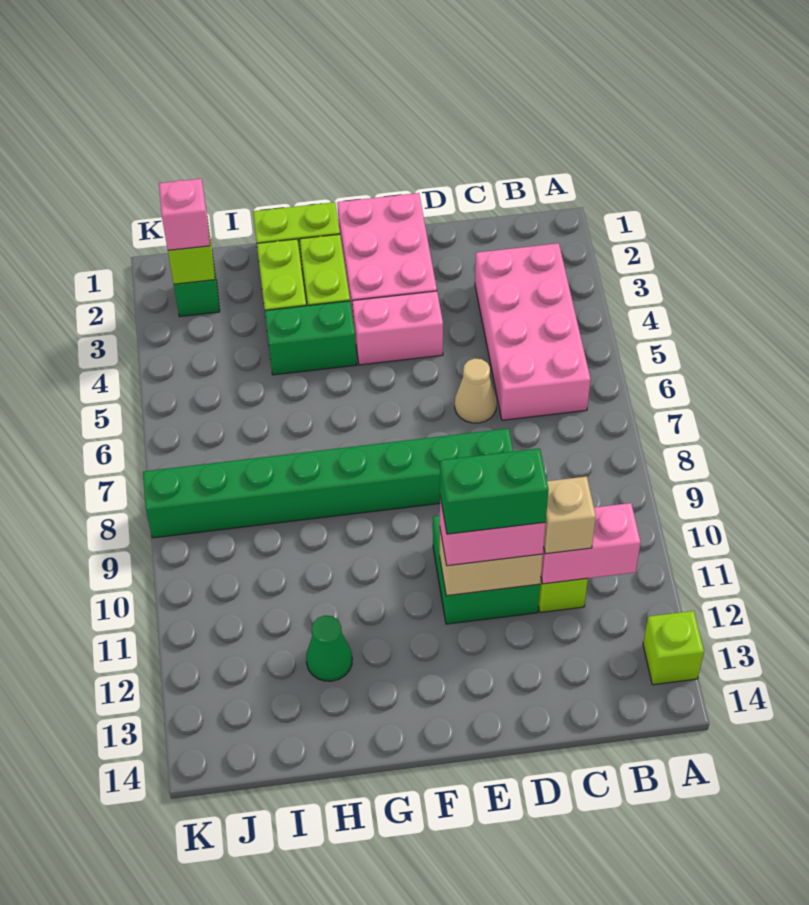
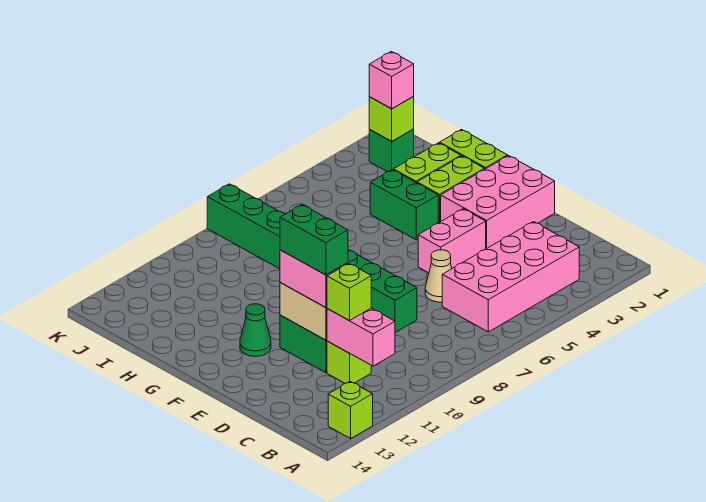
tan brick C11 level 3 -> lime brick C11 level 3
pink brick E4:F4 level 1 -> pink brick E4:E5 level 1
green cone H12 level 1 -> green cone F12 level 1

